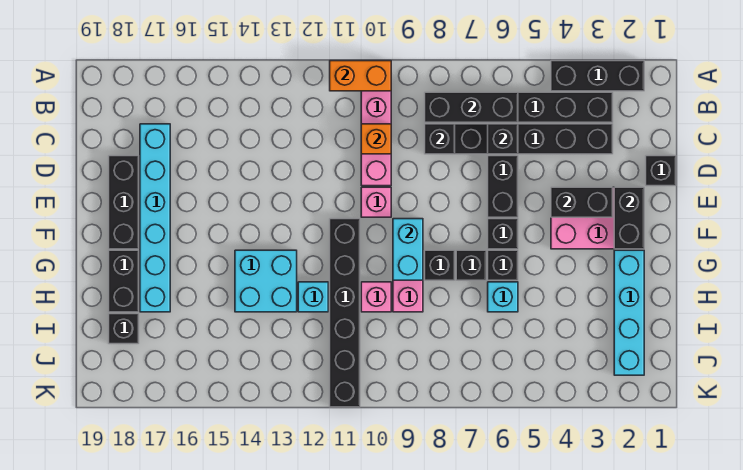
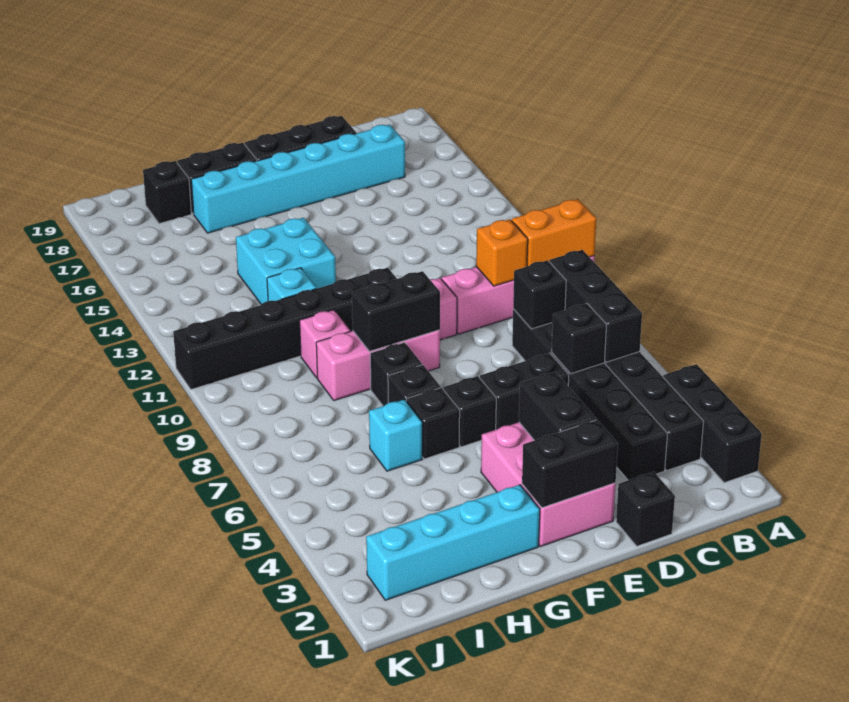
orange brick A10:A11 level 2 -> orange brick A10:B10 level 2
cyan brick F9:G9 level 2 -> black brick F9:G9 level 2

